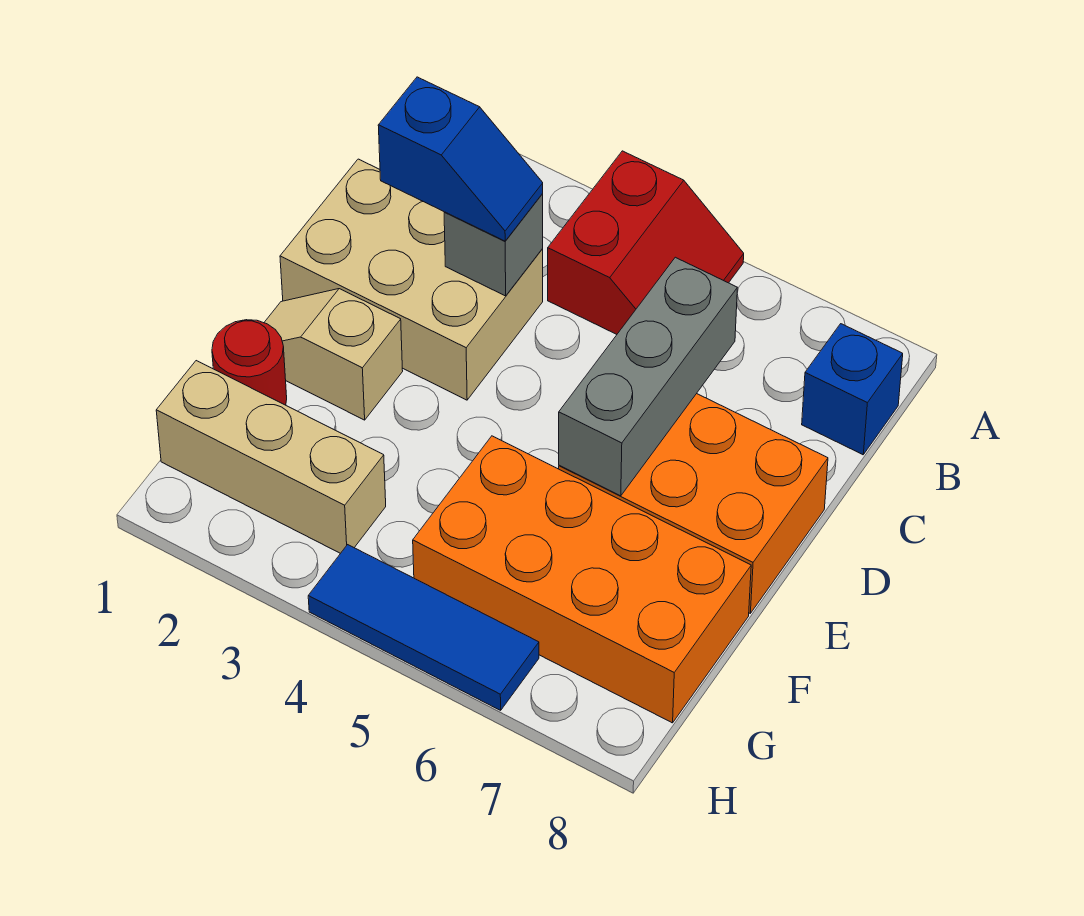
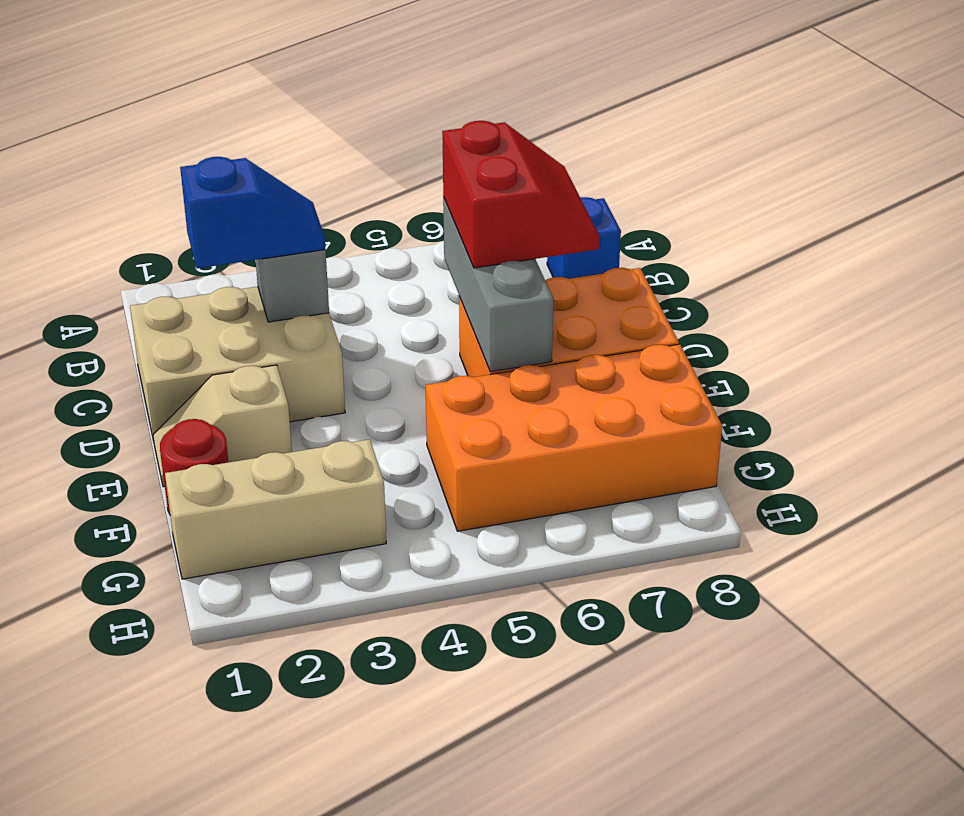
red slope A4:B5 level 1 top 4 -> red slope C6:D7 level 3 top 6
blue tile H4:H6 level 1 -> none

